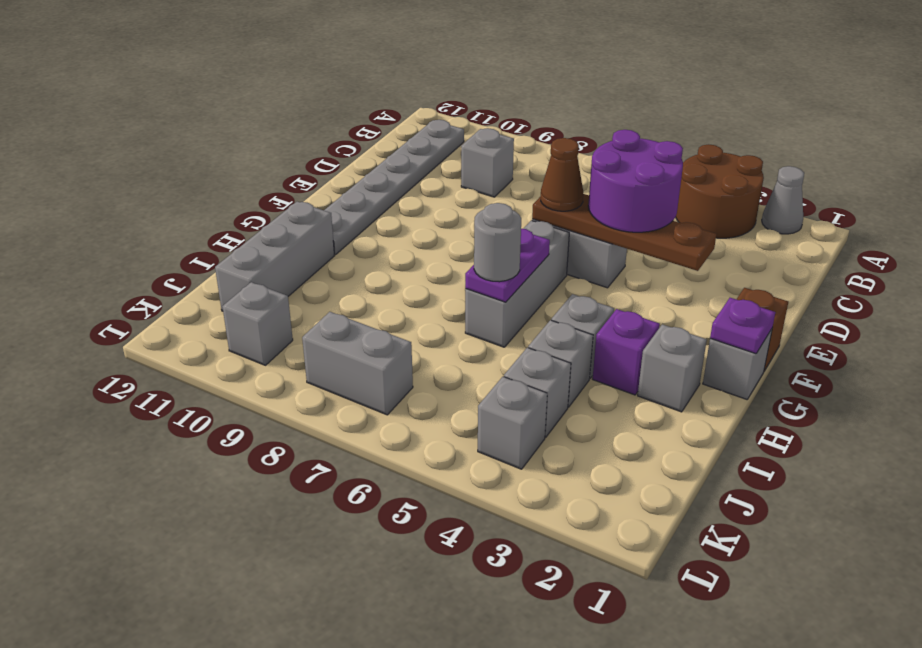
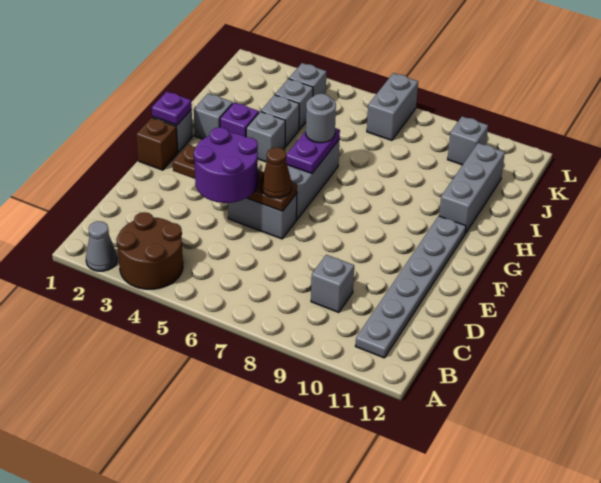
grey brick K7:K8 level 1 -> grey brick K7:L7 level 1

